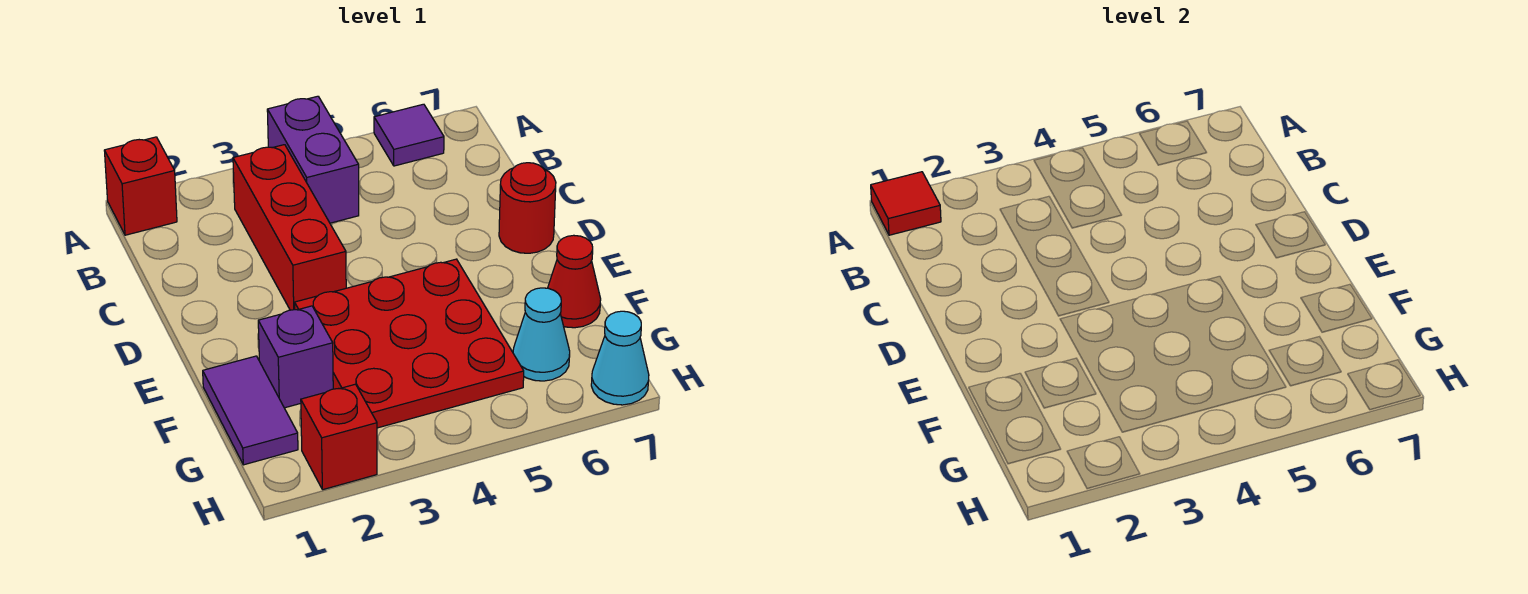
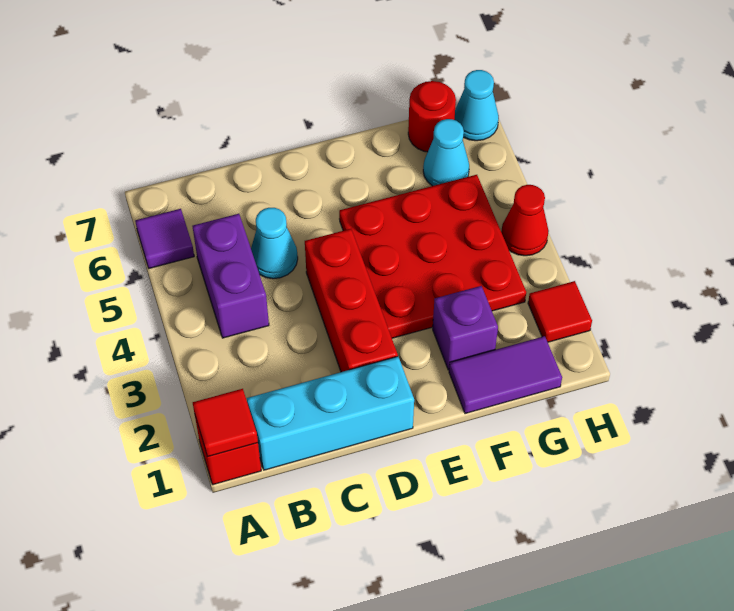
purple brick A4:B4 level 1 -> purple brick B4:B5 level 1
none -> cyan brick B1:D1 level 1
red brick B3:D3 level 1 -> red brick D2:D4 level 1
none -> cyan cone C5 level 1
red round brick D7 level 1 -> red round brick G7 level 1
red cone F7 level 1 -> red cone H4 level 1
red brick H2 level 1 -> red tile H2 level 1

